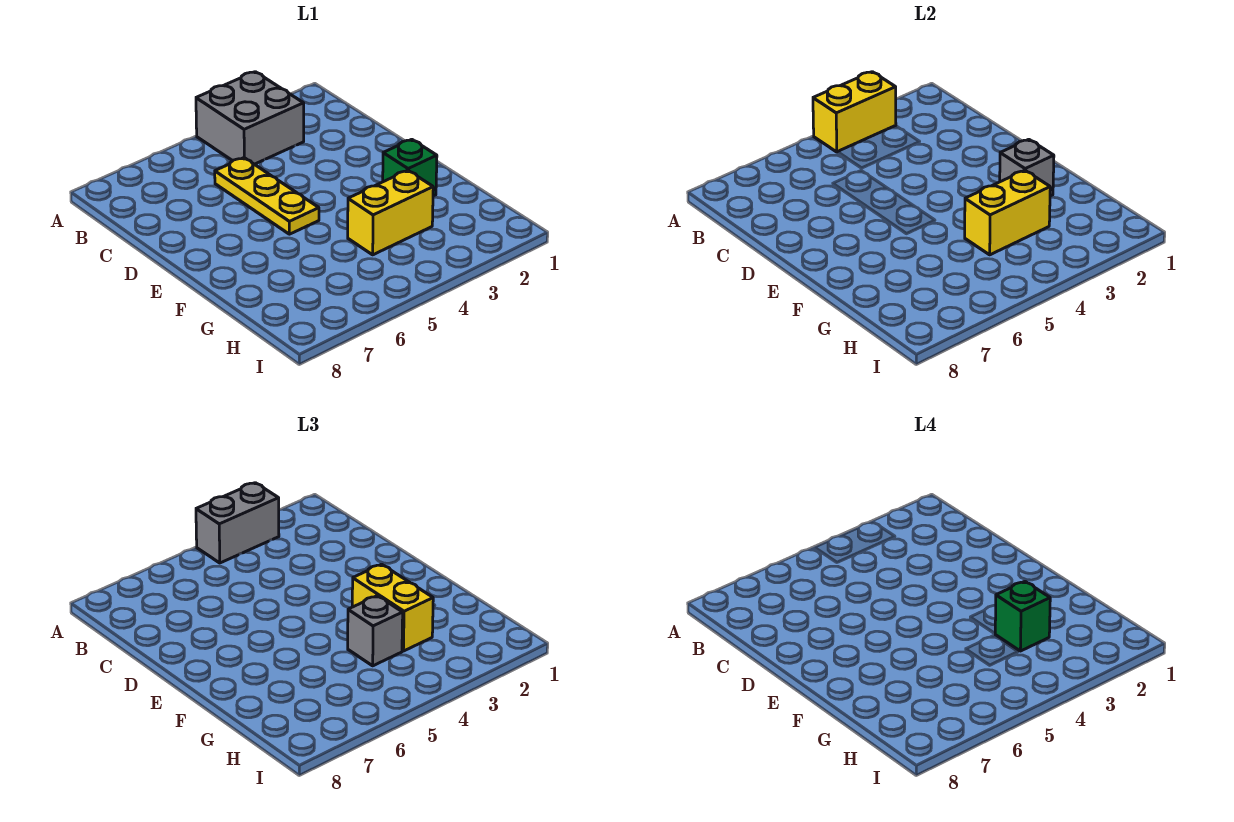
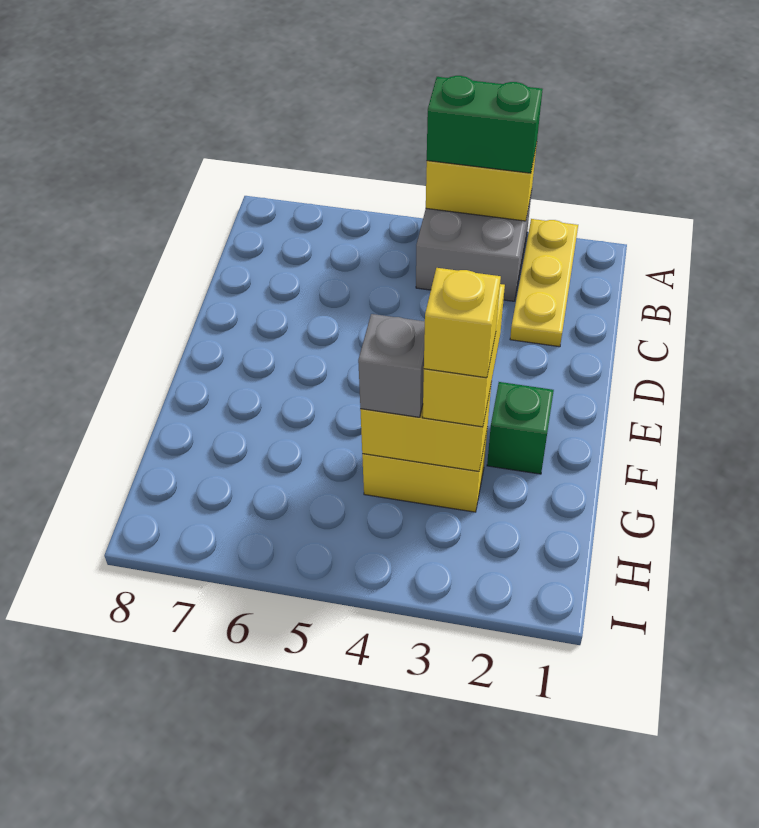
grey brick A3:A4 level 3 -> green brick A3:A4 level 3
yellow plate C5:E5 level 1 -> yellow plate A2:C2 level 1
grey brick F2 level 2 -> none
green brick G3 level 4 -> yellow brick G3 level 4

